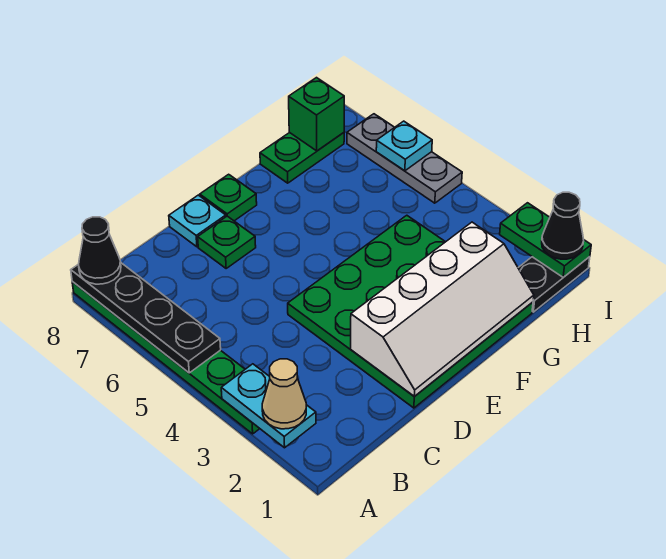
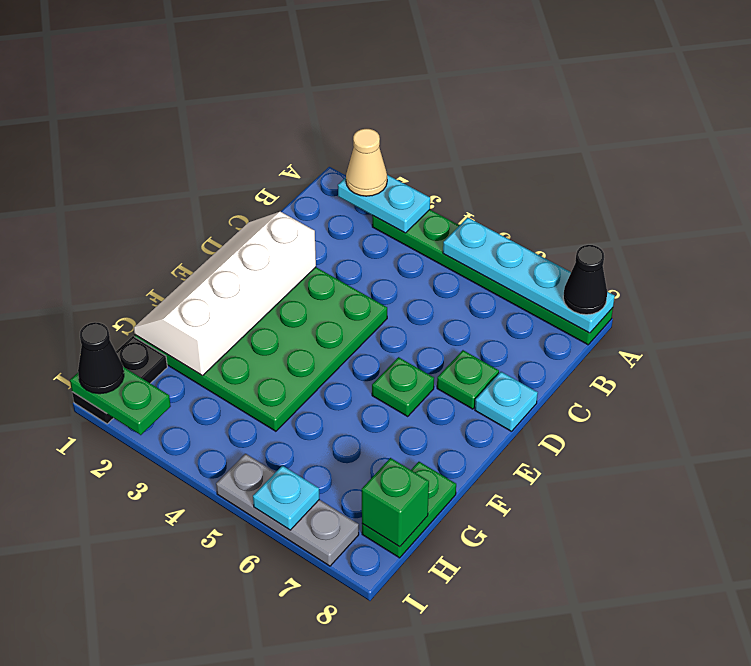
black plate A5:A8 level 2 -> cyan plate A5:A8 level 2
green plate E8 level 1 -> green plate E6 level 1

